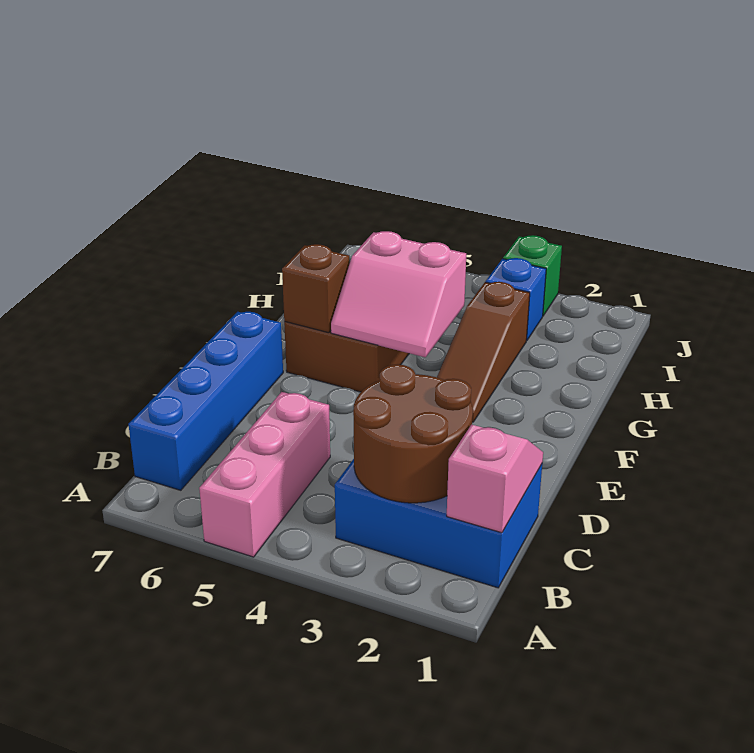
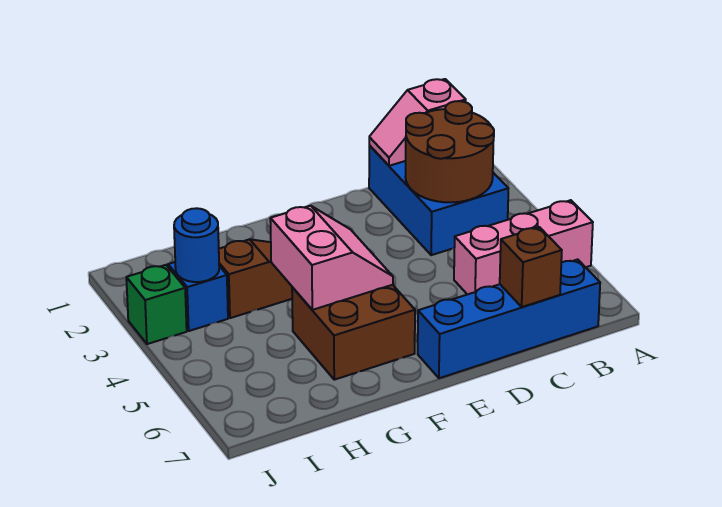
brown brick F6 level 2 -> brown brick C7 level 2
none -> blue round brick I3 level 2

